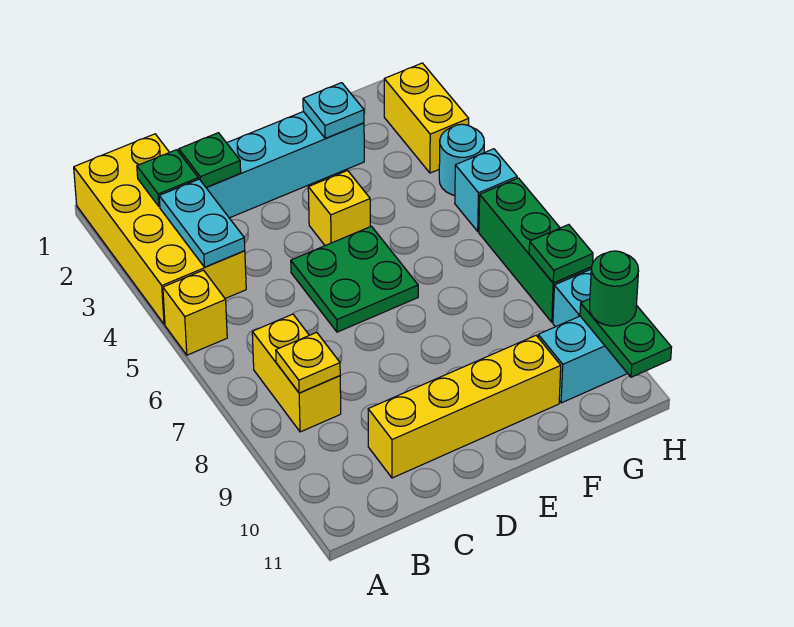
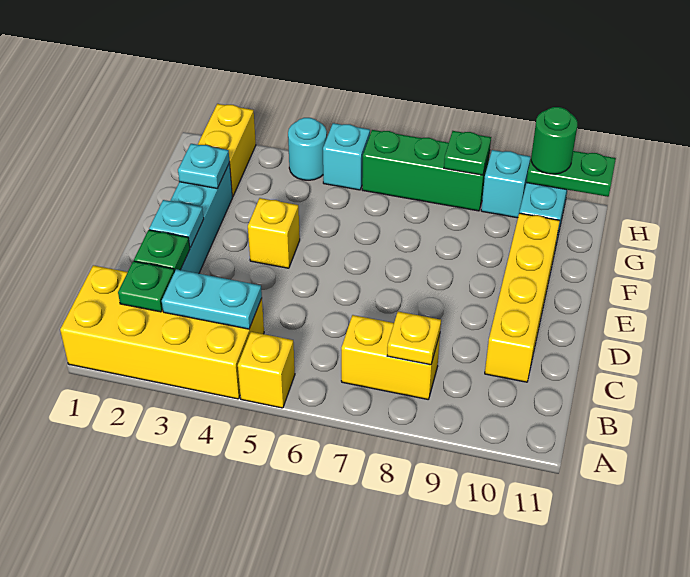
none -> cyan plate D2 level 2
green plate D5:E6 level 1 -> none
yellow brick H2:H3 level 1 -> yellow brick G2:H2 level 1

